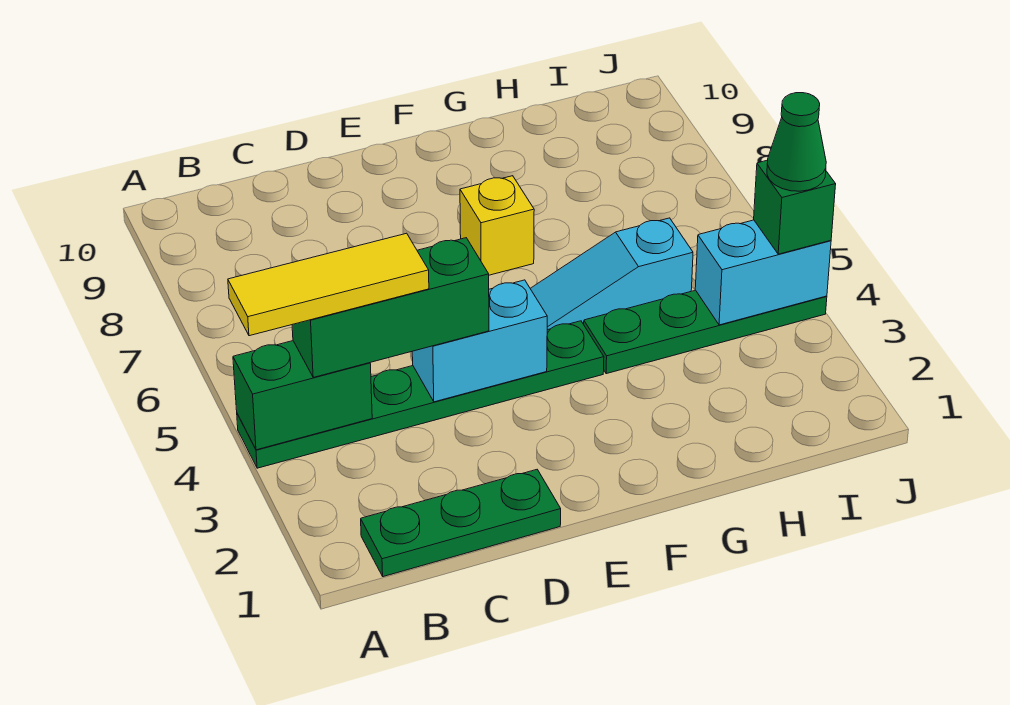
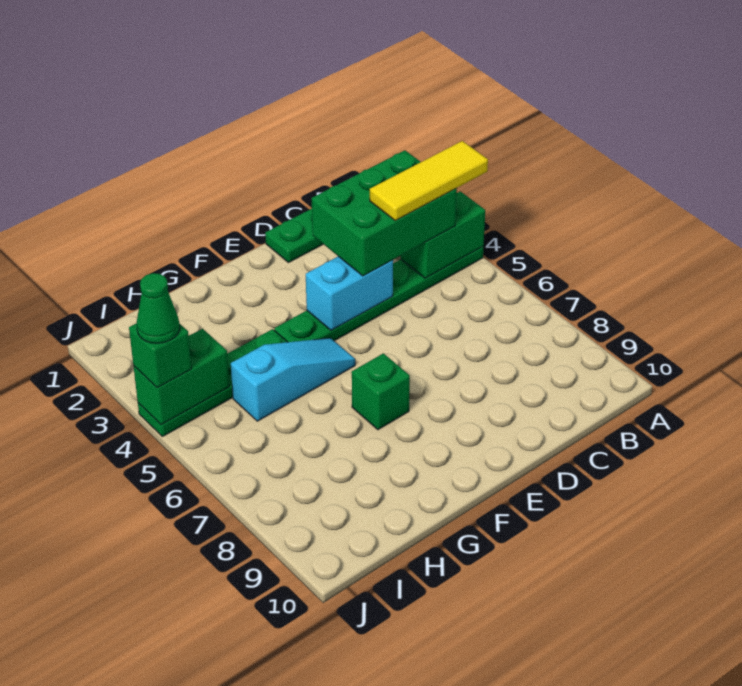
green brick B4:D4 level 3 -> green brick B3:D4 level 3
yellow brick F7 level 1 -> green brick F7 level 1
cyan brick I4:J4 level 2 -> green brick I4:J4 level 2

